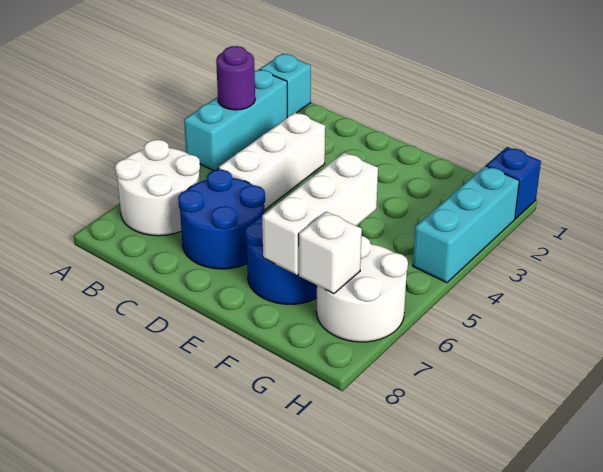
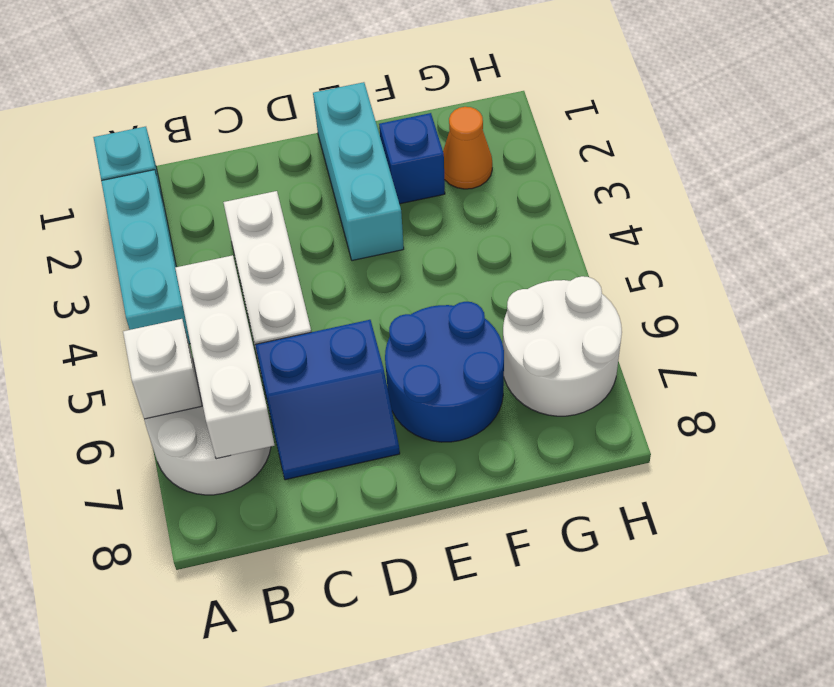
purple round brick A3 level 2 -> none
blue round brick C6:D7 level 1 -> blue slope C6:D7 level 1 top 6
white brick F5:F7 level 2 -> white brick B5:B7 level 2
none -> orange cone G2 level 1
white brick G7 level 2 -> white brick A6 level 2
blue brick H1 level 1 -> blue brick F2 level 1
cyan brick H2:H4 level 1 -> cyan brick E1:E3 level 1

